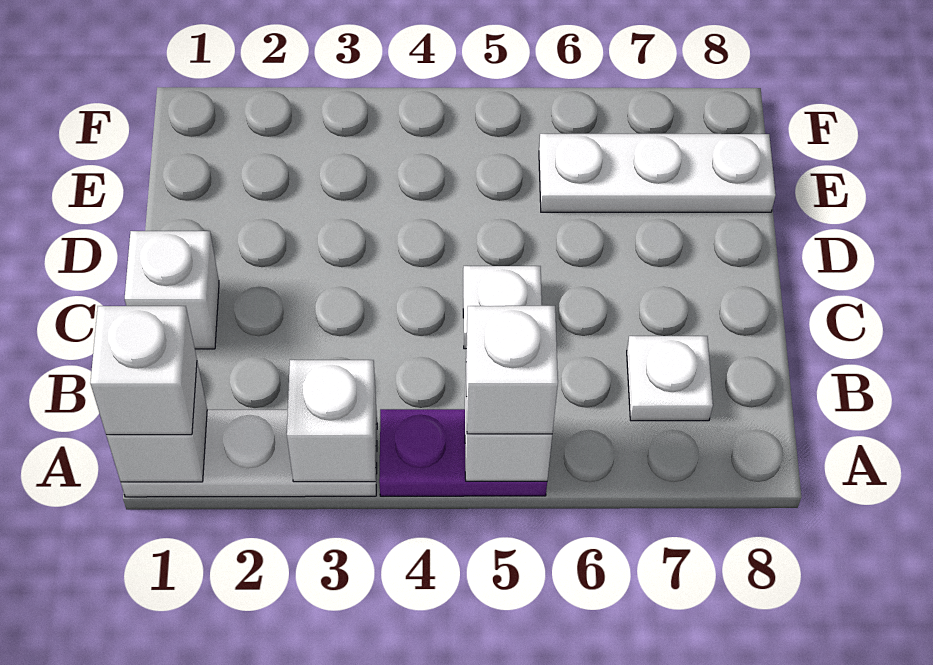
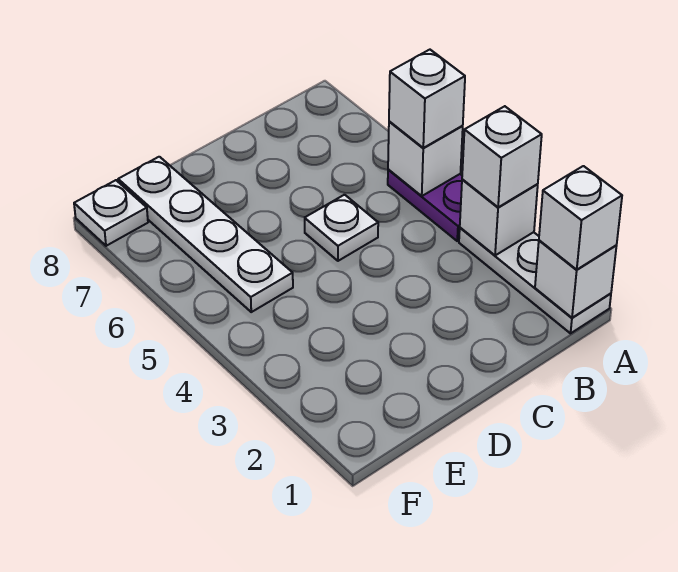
white plate B7 level 1 -> white plate F8 level 1
white brick C1 level 1 -> white brick A3 level 3
white plate E6:E8 level 1 -> white plate E5:E8 level 1

